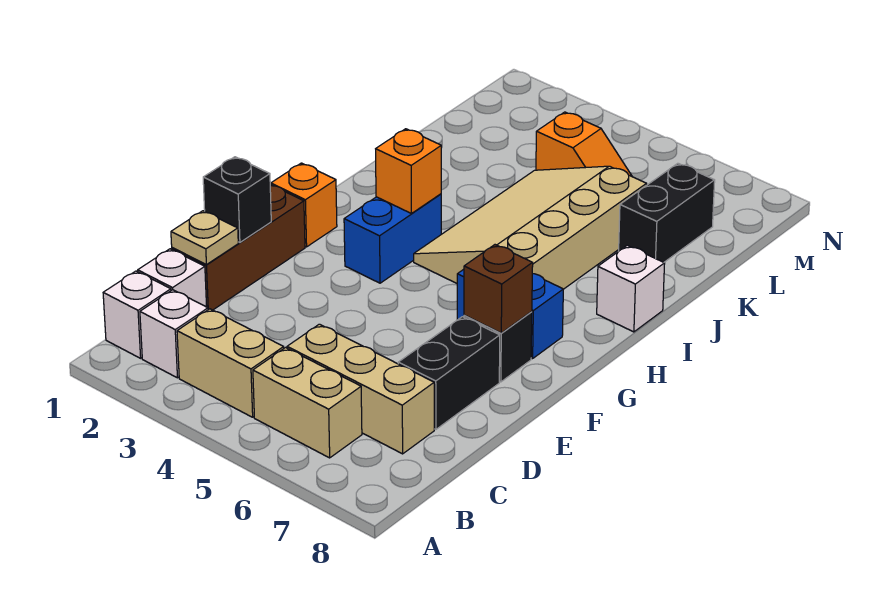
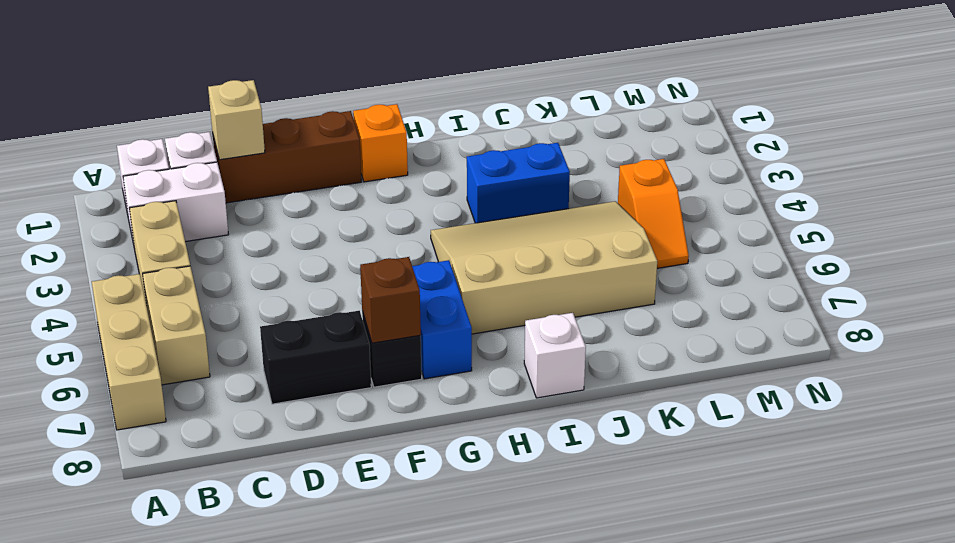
white brick B2 level 1 -> white brick B2:C2 level 1
tan brick C5:C7 level 1 -> tan brick A5:A7 level 1
tan plate D1 level 2 -> tan brick D1 level 2
black brick E1 level 2 -> none
blue brick G3:H3 level 1 -> blue brick I3:J3 level 1
orange brick H3 level 2 -> none
black brick K7:L7 level 1 -> none

